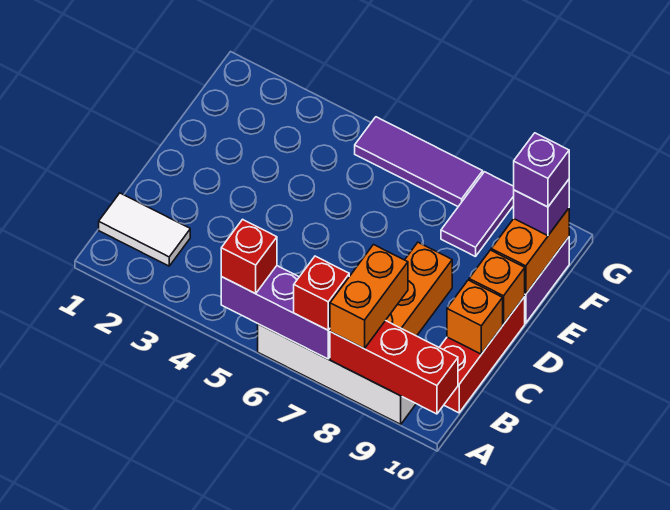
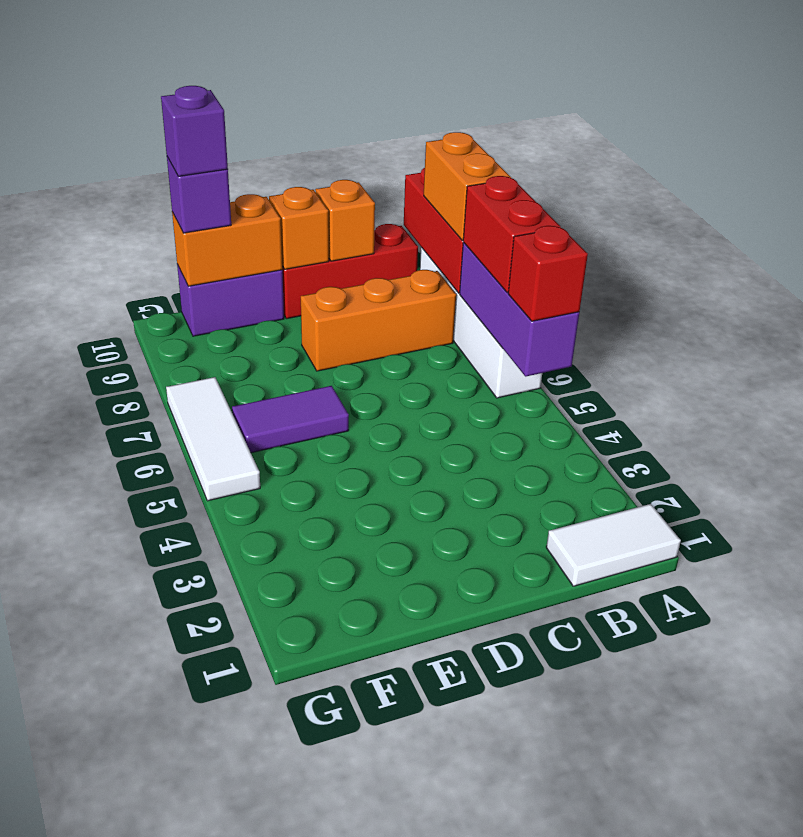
red brick A7 level 3 -> red brick A6:A7 level 3
orange brick A8:B8 level 3 -> orange brick A8:A9 level 3
white tile B1:B2 level 1 -> white tile A1:B1 level 1
purple tile F8:G8 level 1 -> purple tile E6:F6 level 1
purple tile G5:G7 level 1 -> white tile G5:G7 level 1

